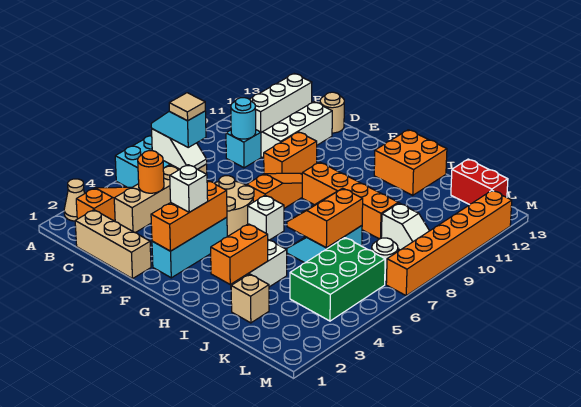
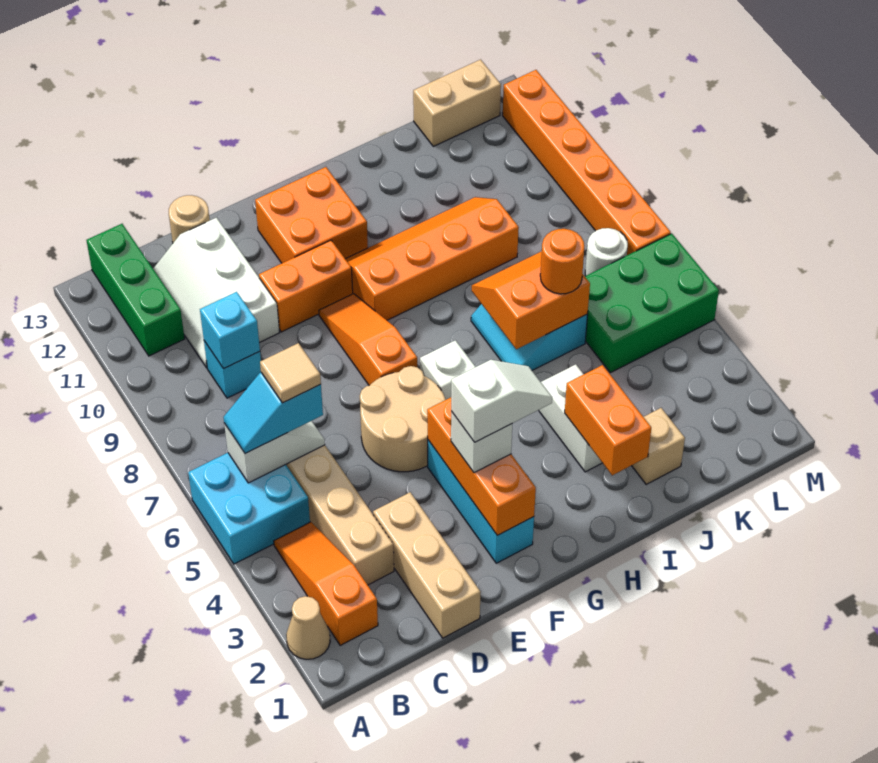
white brick B11:B13 level 1 -> green brick B11:B13 level 1
tan brick C1:E1 level 1 -> tan brick D1:D3 level 1
orange round brick C4 level 2 -> orange round brick J6 level 3
cyan round brick C9 level 2 -> cyan brick C9 level 2
orange brick E9:E10 level 1 -> orange brick E10:F10 level 1
orange brick H12:I13 level 1 -> orange brick F11:G12 level 1
orange slope I6:J7 level 2 top J -> orange slope I6:J7 level 2 top 6
green brick K4:L6 level 1 -> green brick K5:M6 level 1
white slope K9:L9 level 1 top K -> white slope F3:G3 level 4 top F
red brick K13:L13 level 1 -> tan brick K13:L13 level 1

